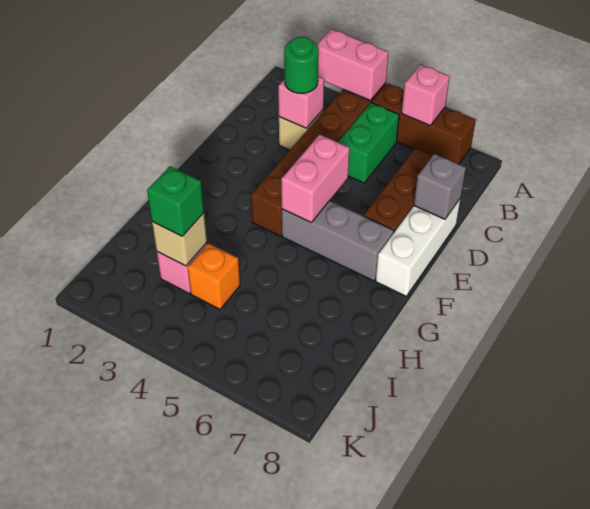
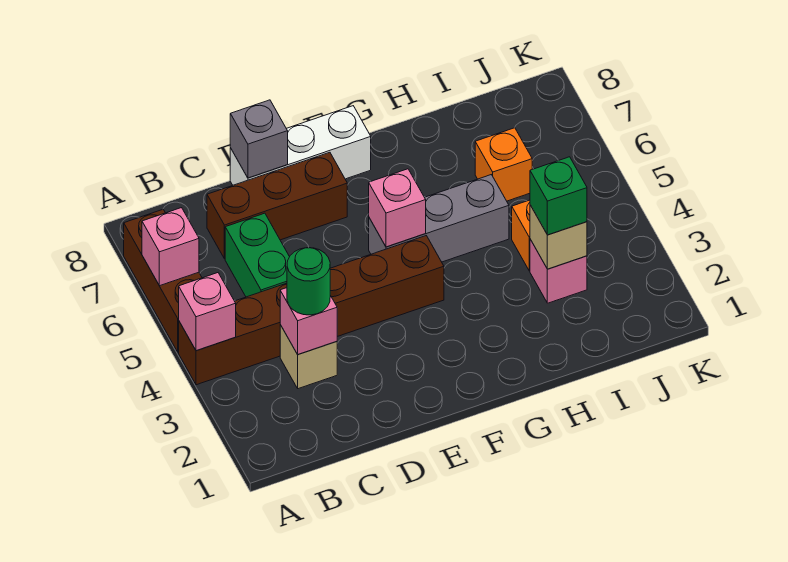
pink brick A3:A4 level 2 -> pink brick A4 level 2
green brick B5:C5 level 1 -> green brick C5:C6 level 1
pink brick E5:F5 level 2 -> pink brick F5 level 2
grey brick F5:F7 level 1 -> grey brick F5:H5 level 1
none -> orange brick I6 level 1

